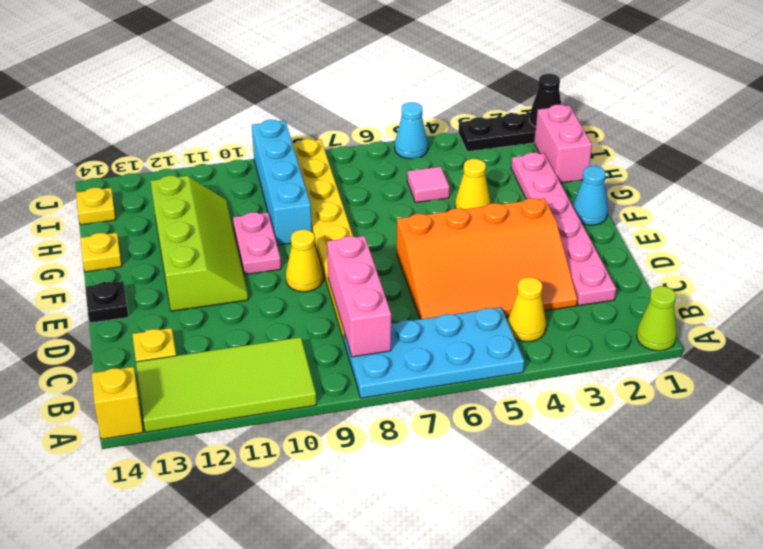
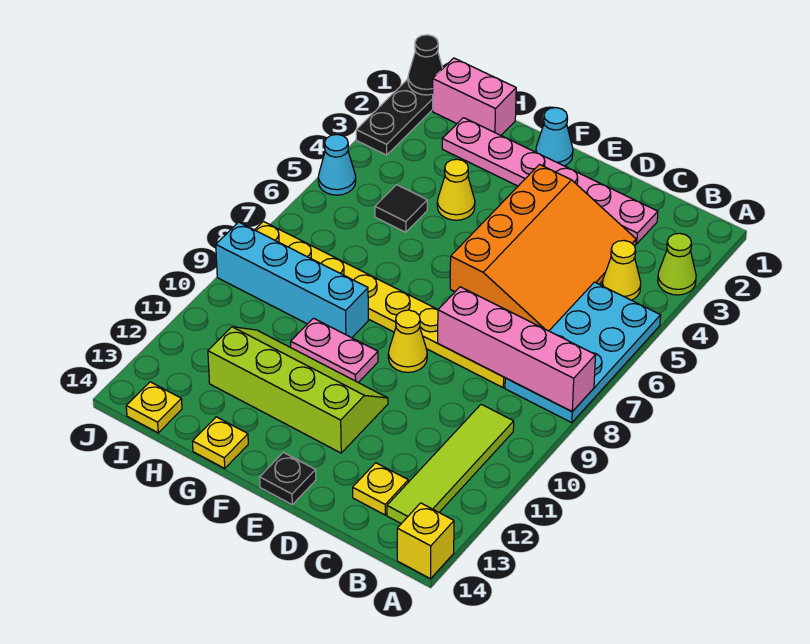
lime cone A1 level 1 -> lime cone A3 level 1
lime tile A10:B13 level 1 -> lime tile B10:B13 level 1
pink brick B8:D8 level 2 -> pink brick A8:D8 level 2
pink tile H5 level 1 -> black tile H5 level 1

